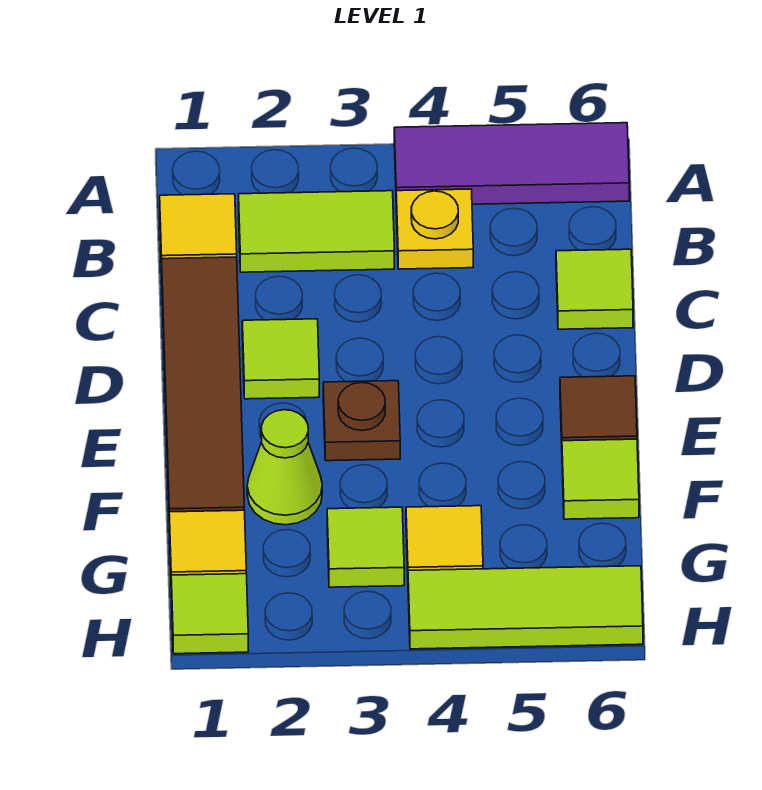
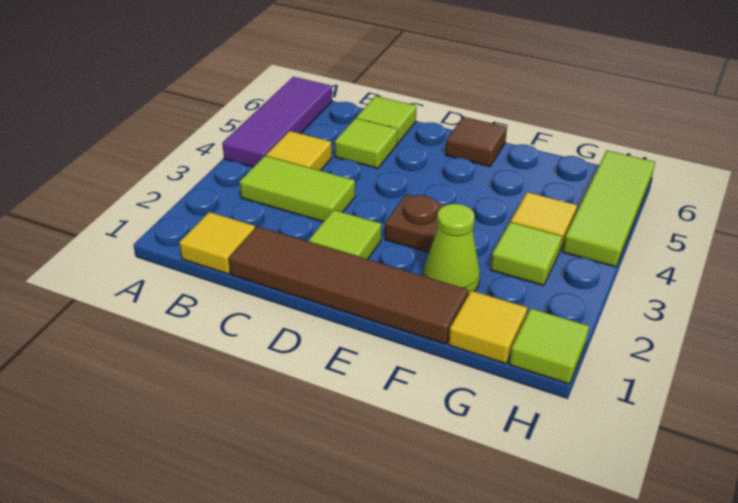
lime tile B2:B3 level 1 -> lime tile B3:C3 level 1
yellow plate B4 level 1 -> yellow tile B4 level 1
lime tile F6 level 1 -> lime tile C5 level 1

